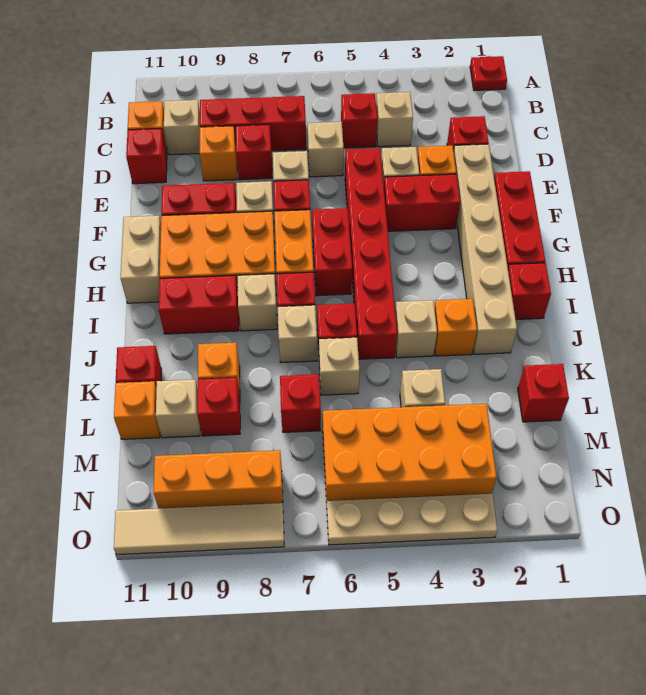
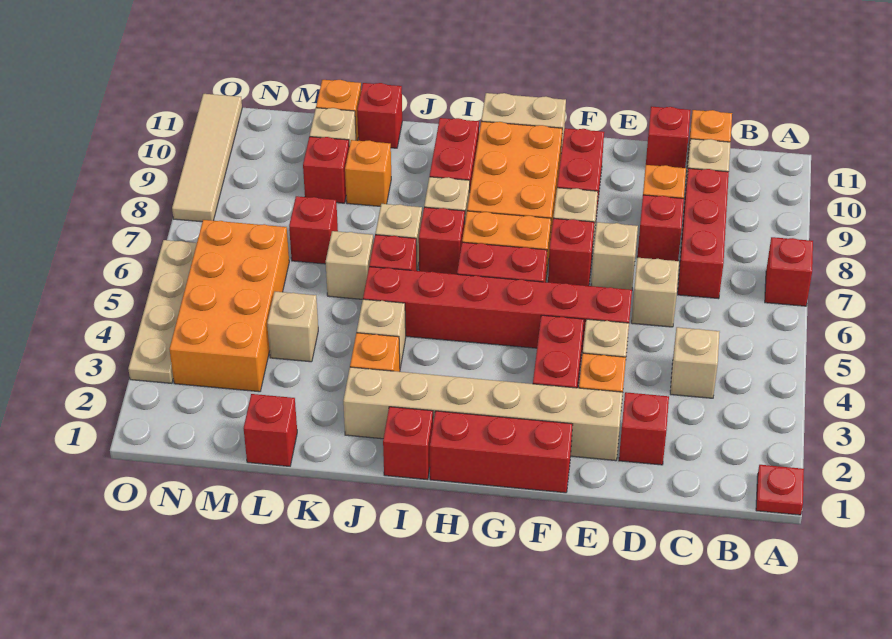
red brick C5 level 1 -> red brick A7 level 1
orange brick N8:N10 level 1 -> none

